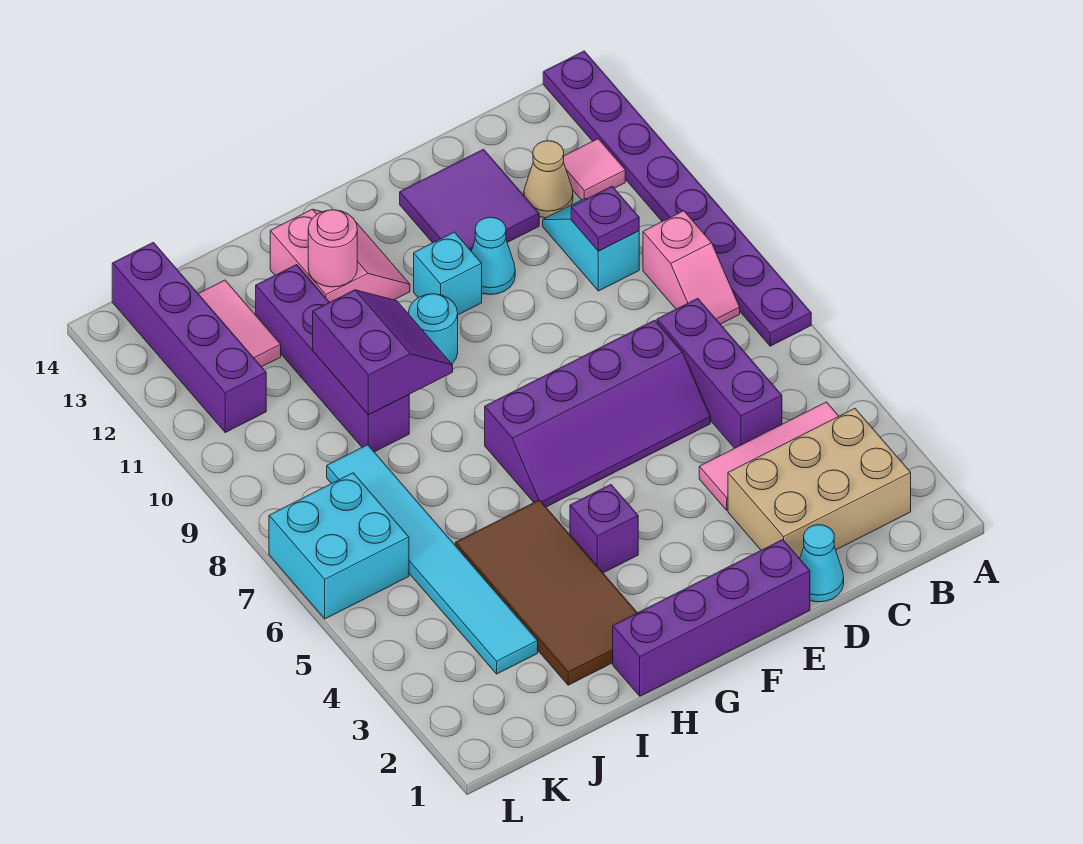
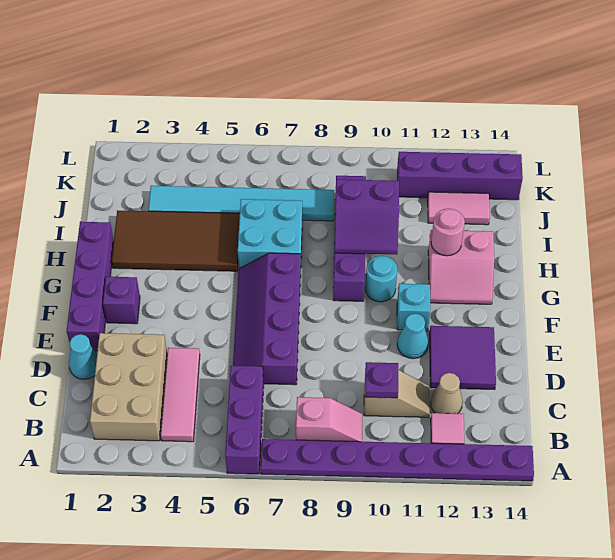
pink slope B8:B9 level 1 top 9 -> pink slope B8:B9 level 1 top 8
purple brick C5:C7 level 1 -> purple brick A6:C6 level 1
cyan slope C10:C11 level 1 top 10 -> tan slope C10:C11 level 1 top 10
purple brick G4 level 1 -> purple brick F2 level 1
purple brick I9:I12 level 1 -> purple brick G9:J9 level 1
cyan brick K6:L7 level 1 -> cyan brick H6:I7 level 1

